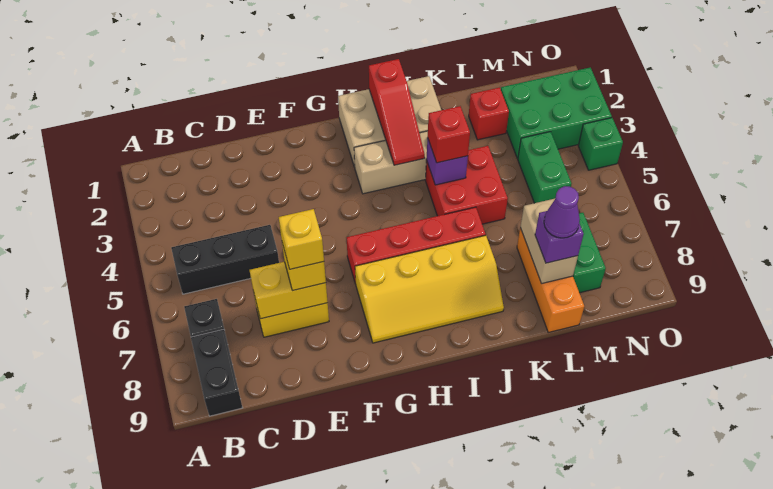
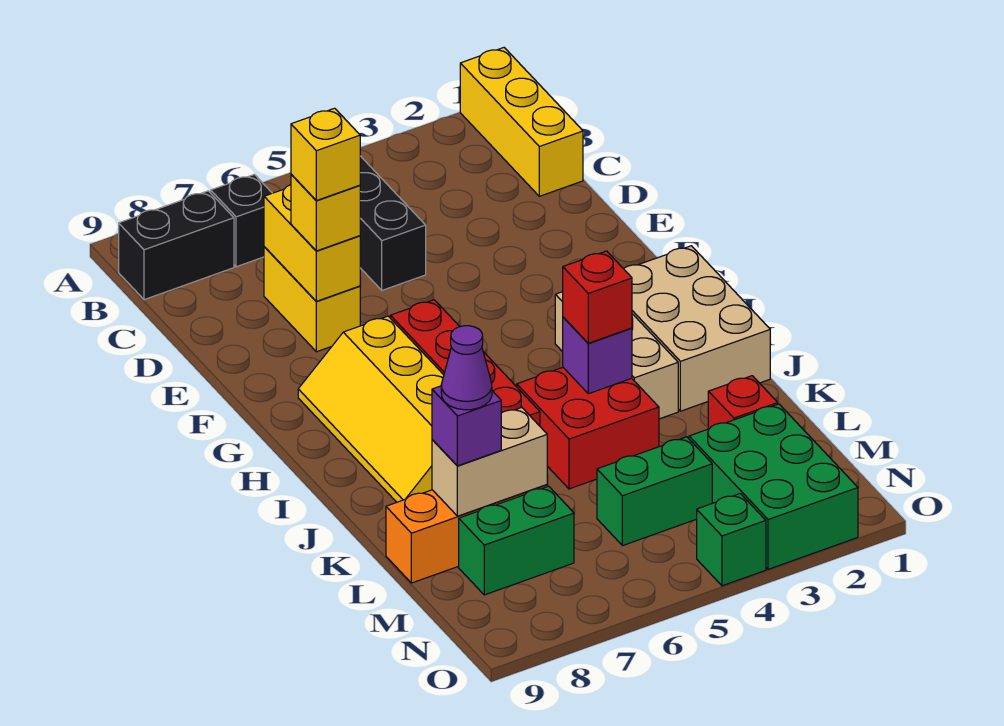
none -> yellow brick A1:C1 level 1
red slope I1:I3 level 2 top 1 -> none

